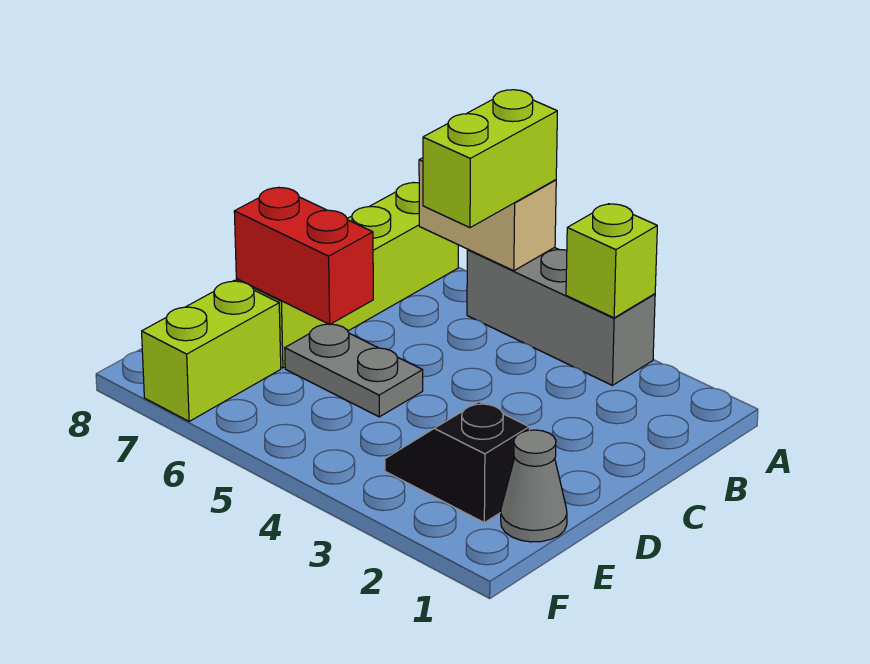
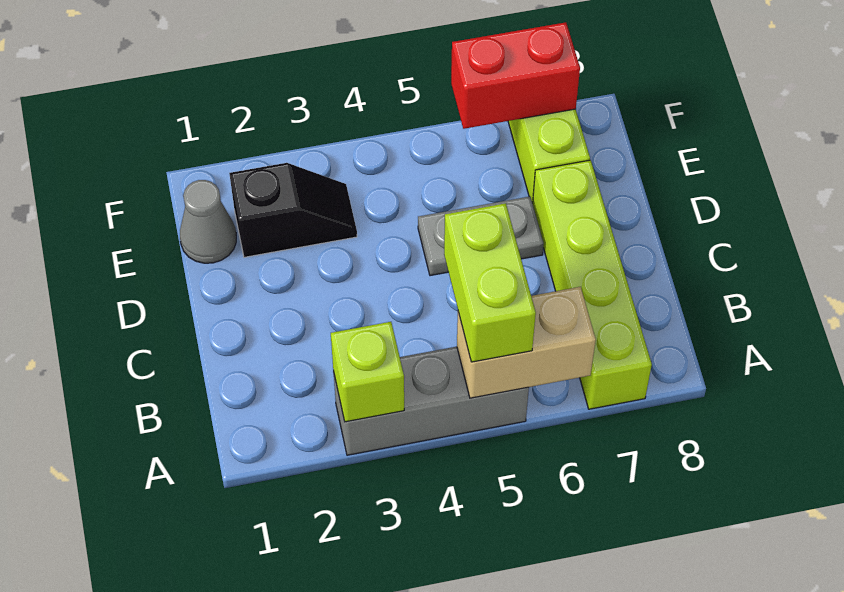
red brick D6:D7 level 2 -> red brick F6:F7 level 2

